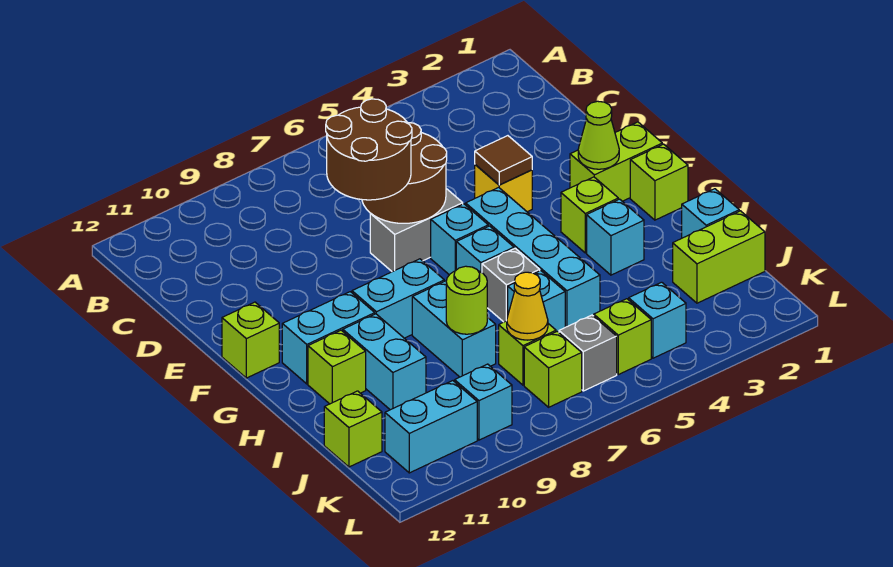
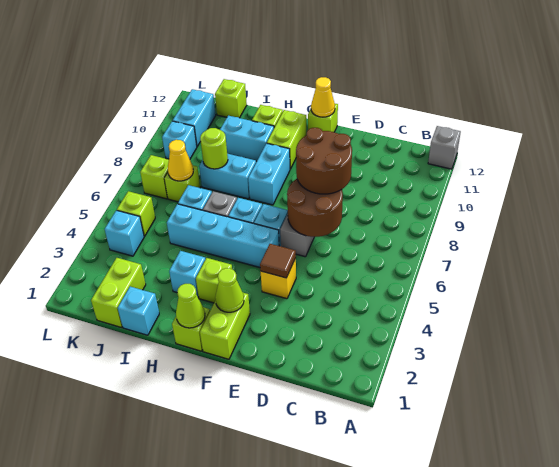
none -> yellow cone F12 level 2
none -> lime cone G1 level 2
cyan brick G10:G11 level 1 -> lime brick G10:G11 level 1
grey brick K6 level 1 -> grey brick A12 level 1

